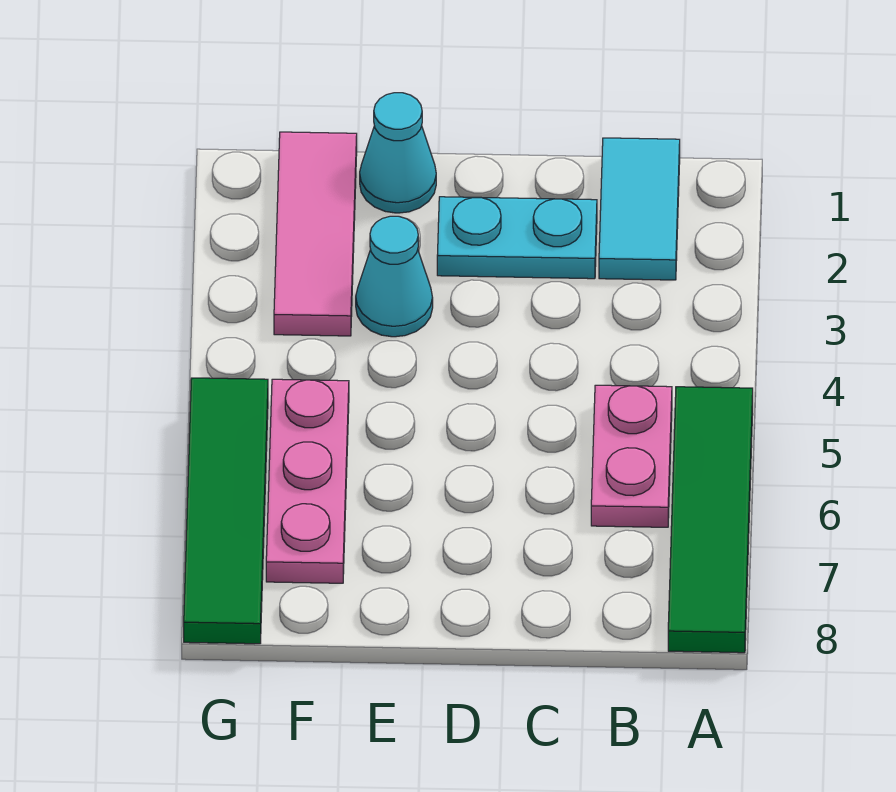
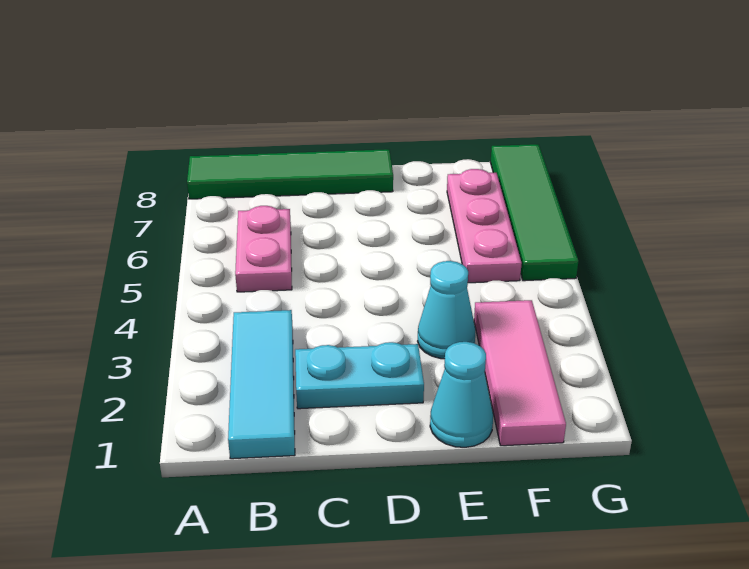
green tile A5:A8 level 1 -> green tile A8:D8 level 1
cyan tile B1:B2 level 1 -> cyan tile B1:B3 level 1

